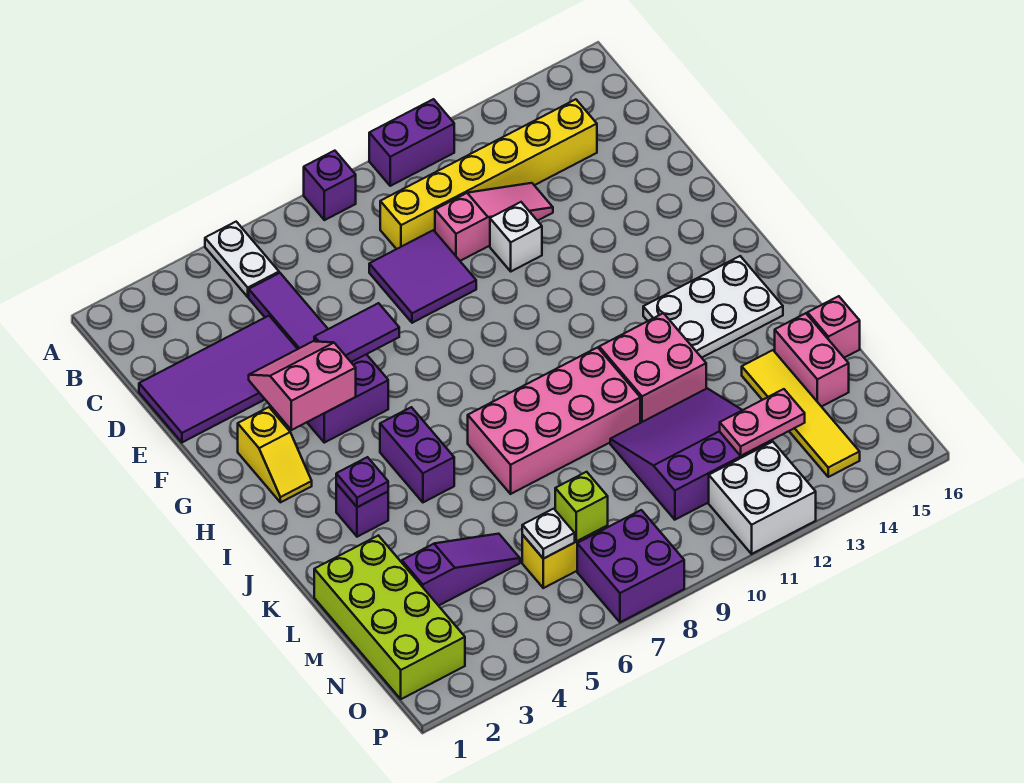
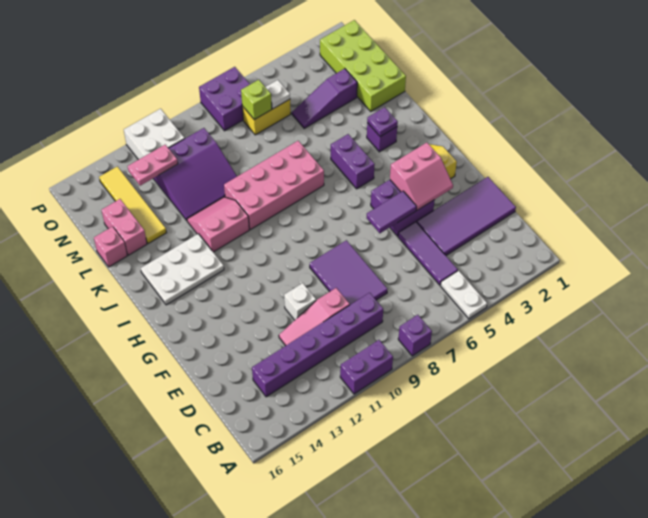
yellow brick C9:C14 level 1 -> purple brick C9:C14 level 1
purple tile D8:E9 level 1 -> purple tile D8:F9 level 1
pink brick J11:K12 level 1 -> pink slope J11:K12 level 1 top J

